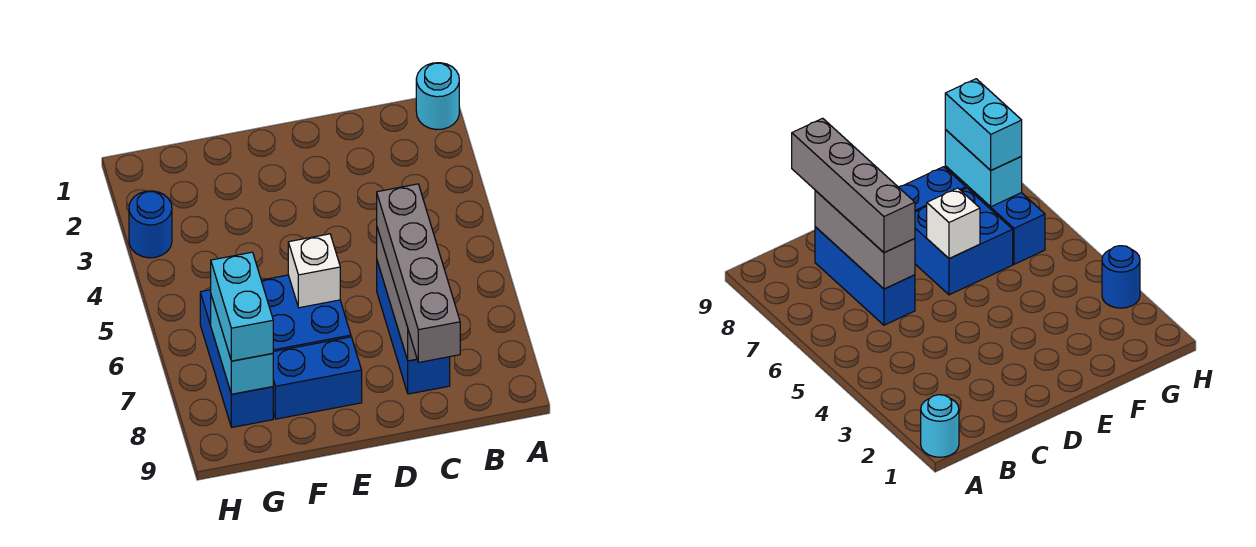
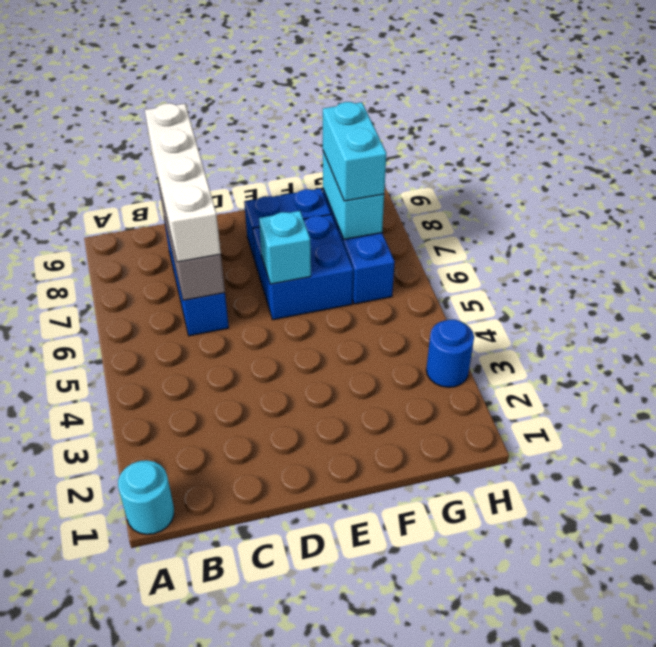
grey brick C6:C9 level 3 -> white brick C6:C9 level 3
white brick E6 level 2 -> cyan brick E6 level 2

